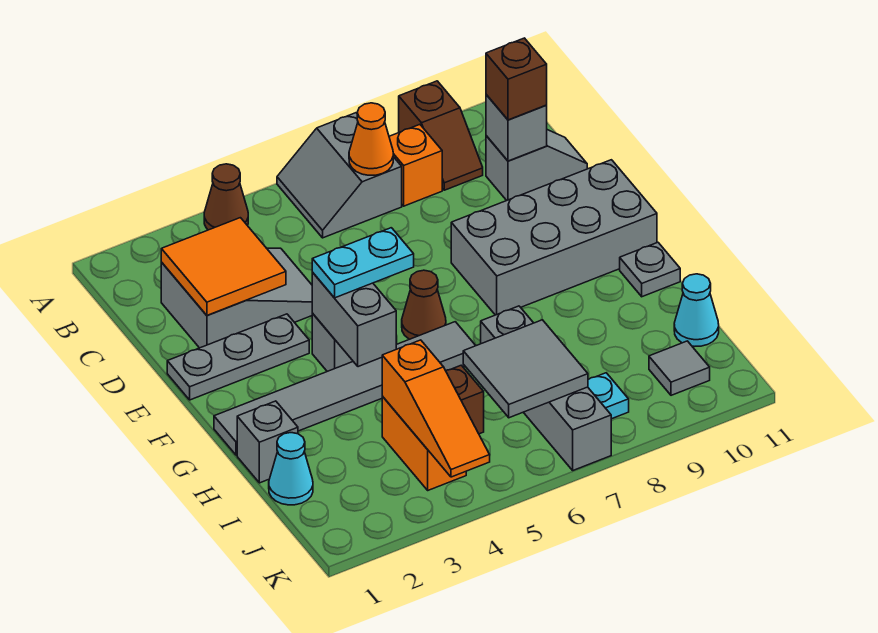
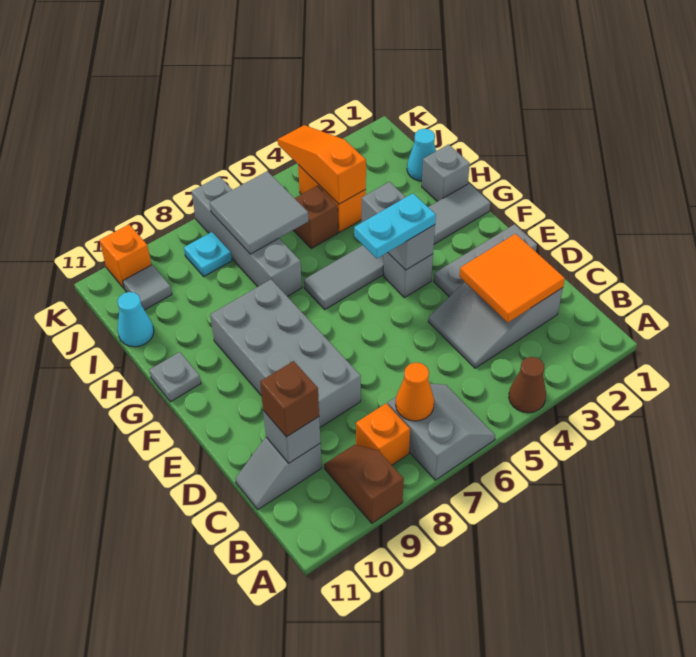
grey brick E8:F11 level 1 -> grey brick D8:G9 level 1
brown cone F6 level 1 -> none
none -> orange brick K10 level 1

